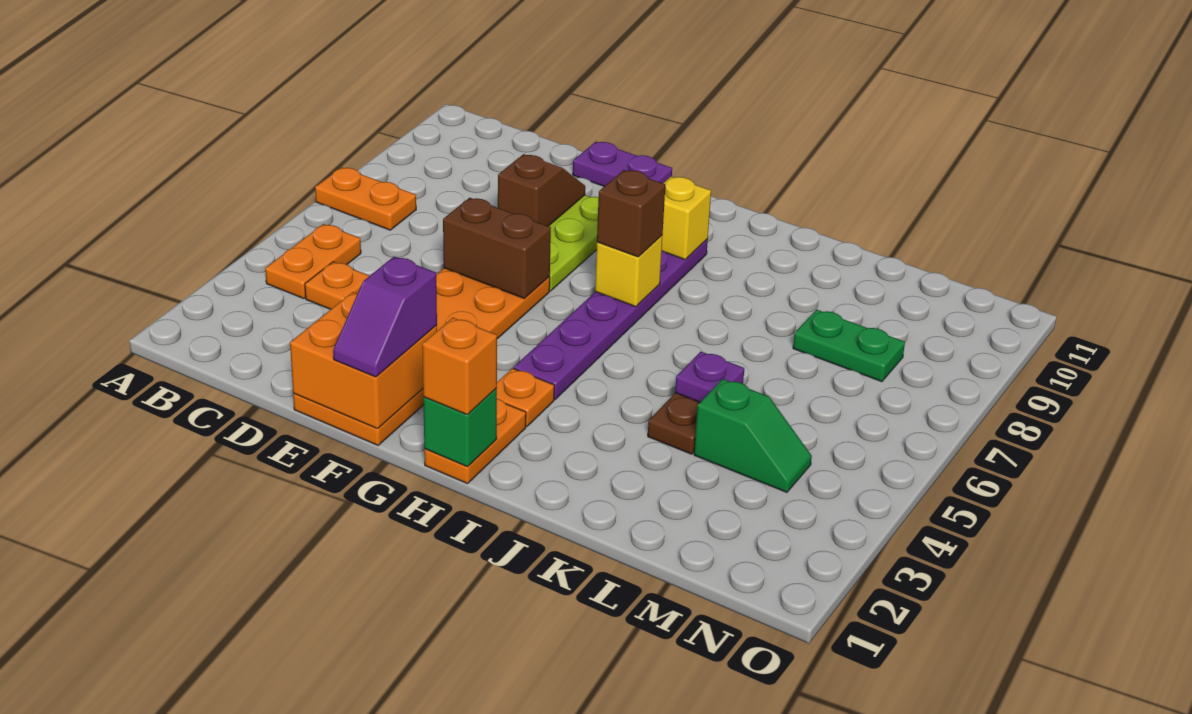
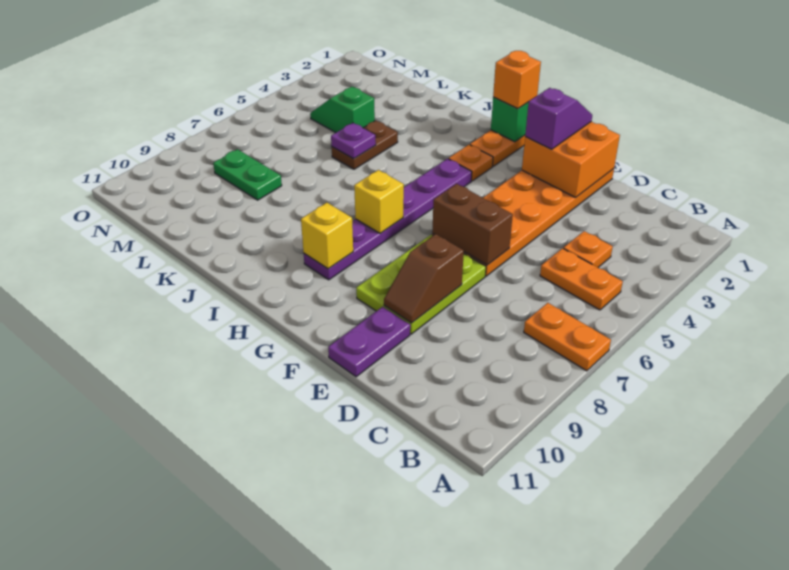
orange plate B4:B5 level 1 -> orange plate B5:C5 level 1
purple plate E11:F11 level 1 -> purple plate E10:E11 level 1
brown brick H7 level 3 -> none

